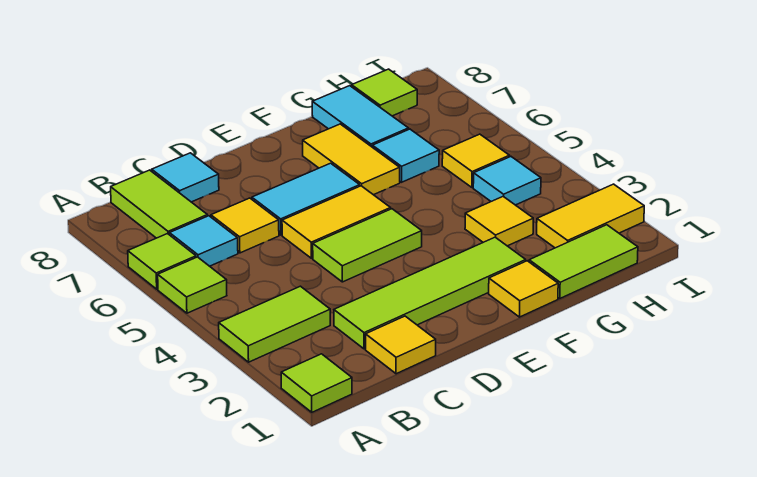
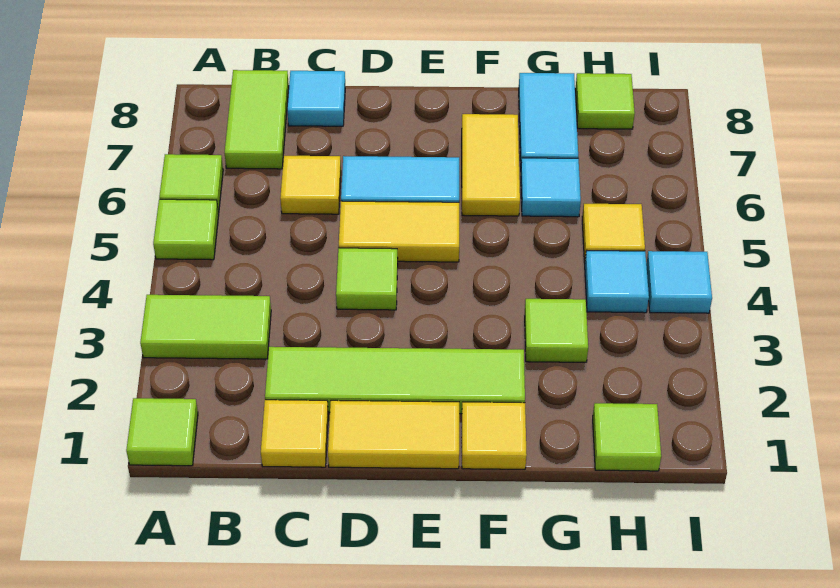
cyan tile B6 level 1 -> cyan tile I4 level 1
lime tile D4:E4 level 1 -> lime tile D4 level 1
lime tile G1:H1 level 1 -> lime tile H1 level 1
yellow tile G3 level 1 -> lime tile G3 level 1
yellow tile H2:I2 level 1 -> yellow tile D1:E1 level 1

